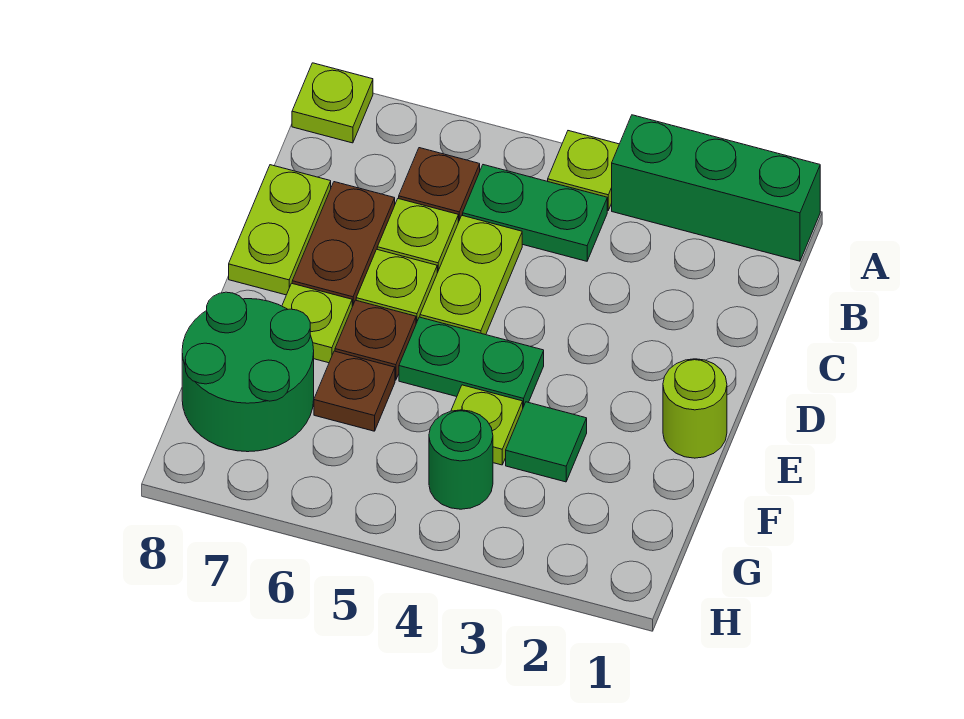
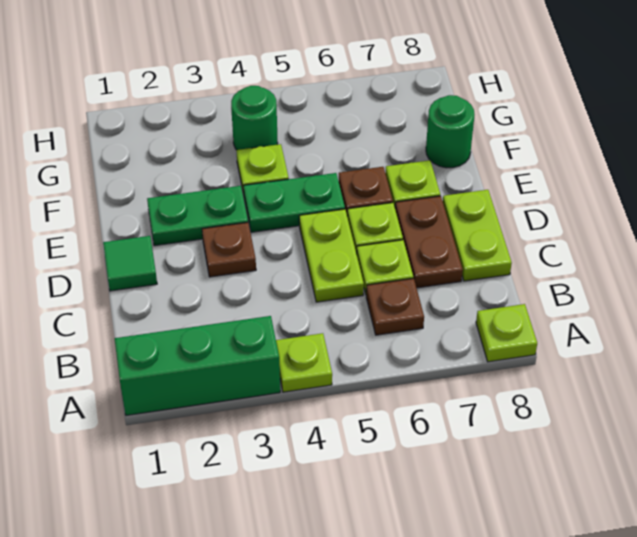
green plate B4:B5 level 1 -> green plate E2:E3 level 1
lime round brick E1 level 1 -> none
green tile F3 level 1 -> green tile D1 level 1
brown plate F6 level 1 -> brown plate D3 level 1
green round brick F7:G8 level 1 -> green round brick F8 level 1

